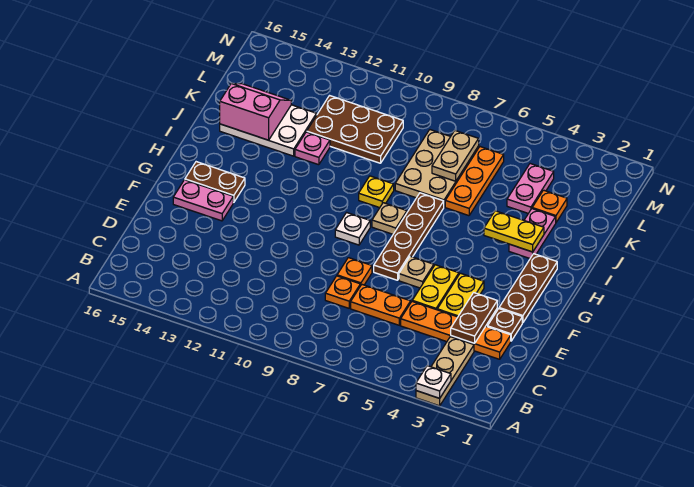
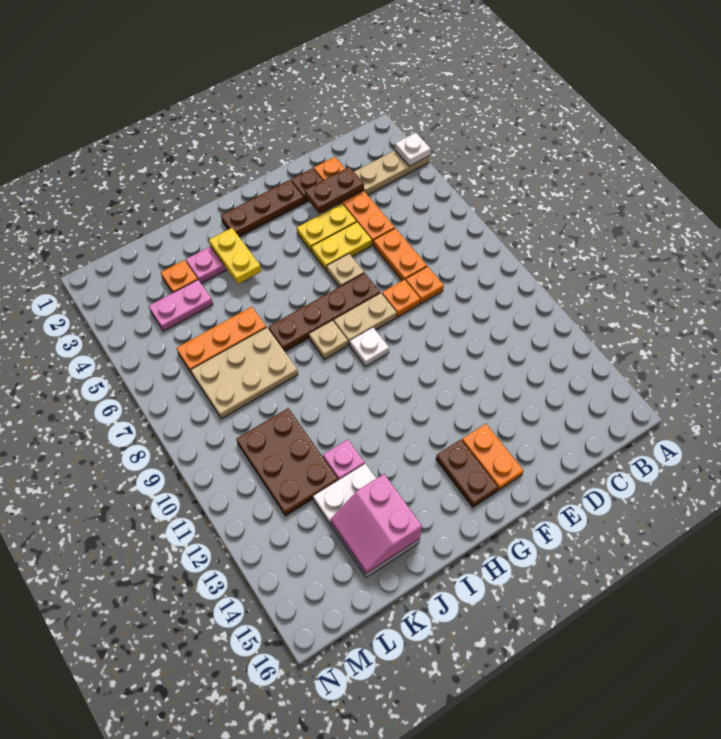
pink plate F14:F15 level 1 -> orange plate F14:F15 level 1
yellow plate I9 level 1 -> none
tan plate K7:L7 level 2 -> tan plate F8:G8 level 1

